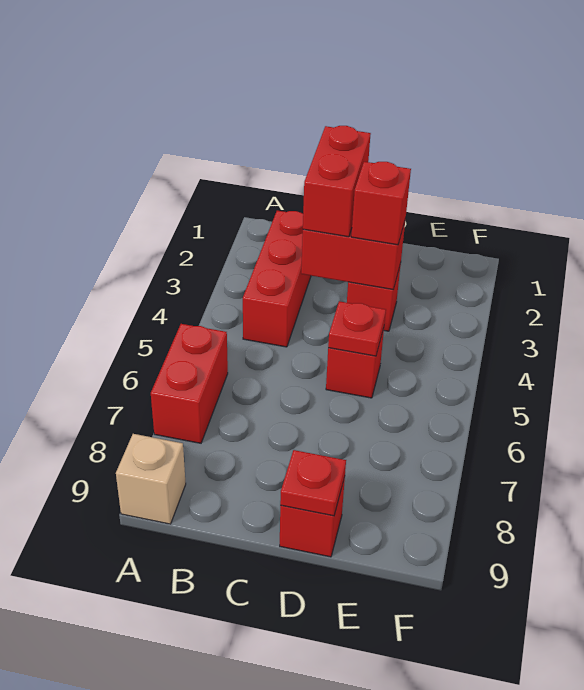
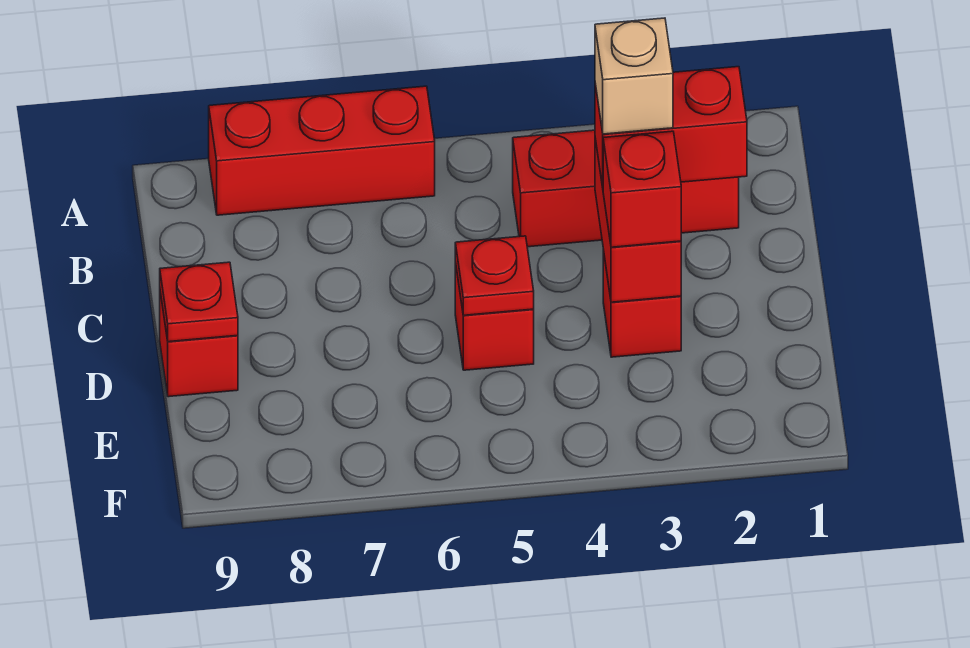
red brick A6:A7 level 1 -> red brick A6:A8 level 1
tan brick A9 level 1 -> tan brick C3 level 4

